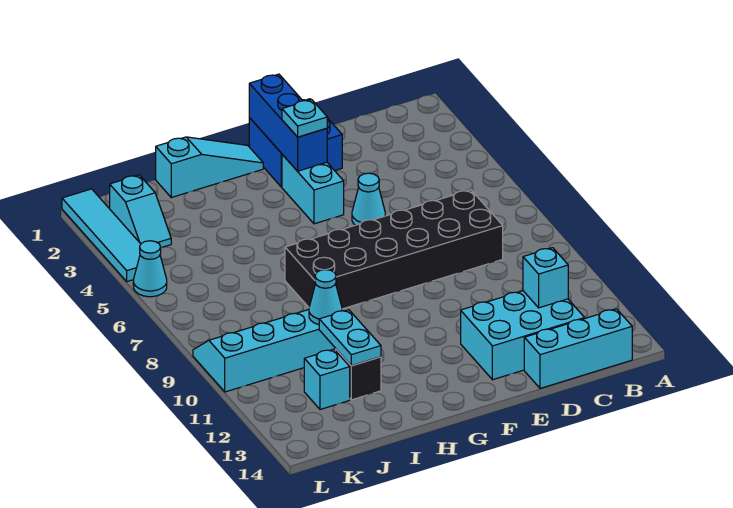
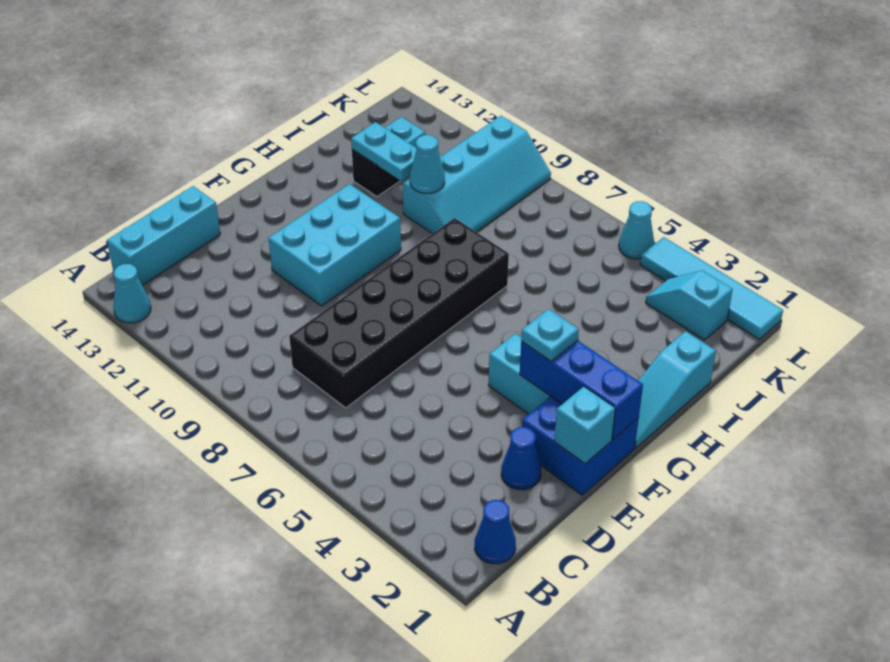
none -> blue cone B1 level 1
cyan brick C12:E13 level 1 -> cyan brick E10:G11 level 1
cyan brick C12 level 2 -> cyan brick E1 level 2
none -> blue cone D2 level 1
cyan cone E5 level 1 -> cyan cone A13 level 1

